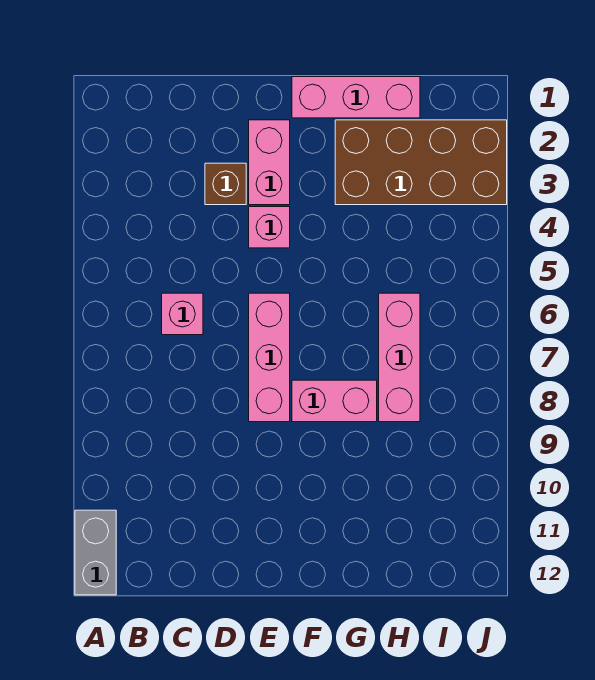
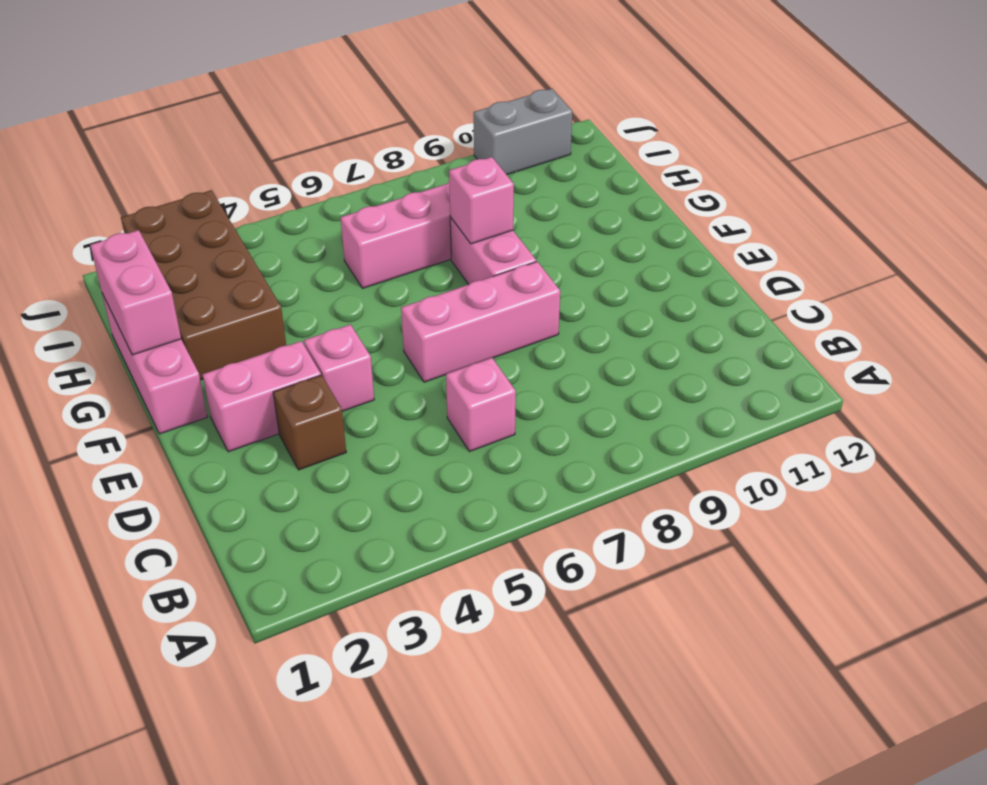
grey brick A11:A12 level 1 -> grey brick J10:J11 level 1
none -> pink brick G1:H1 level 2
none -> pink brick G8 level 2

